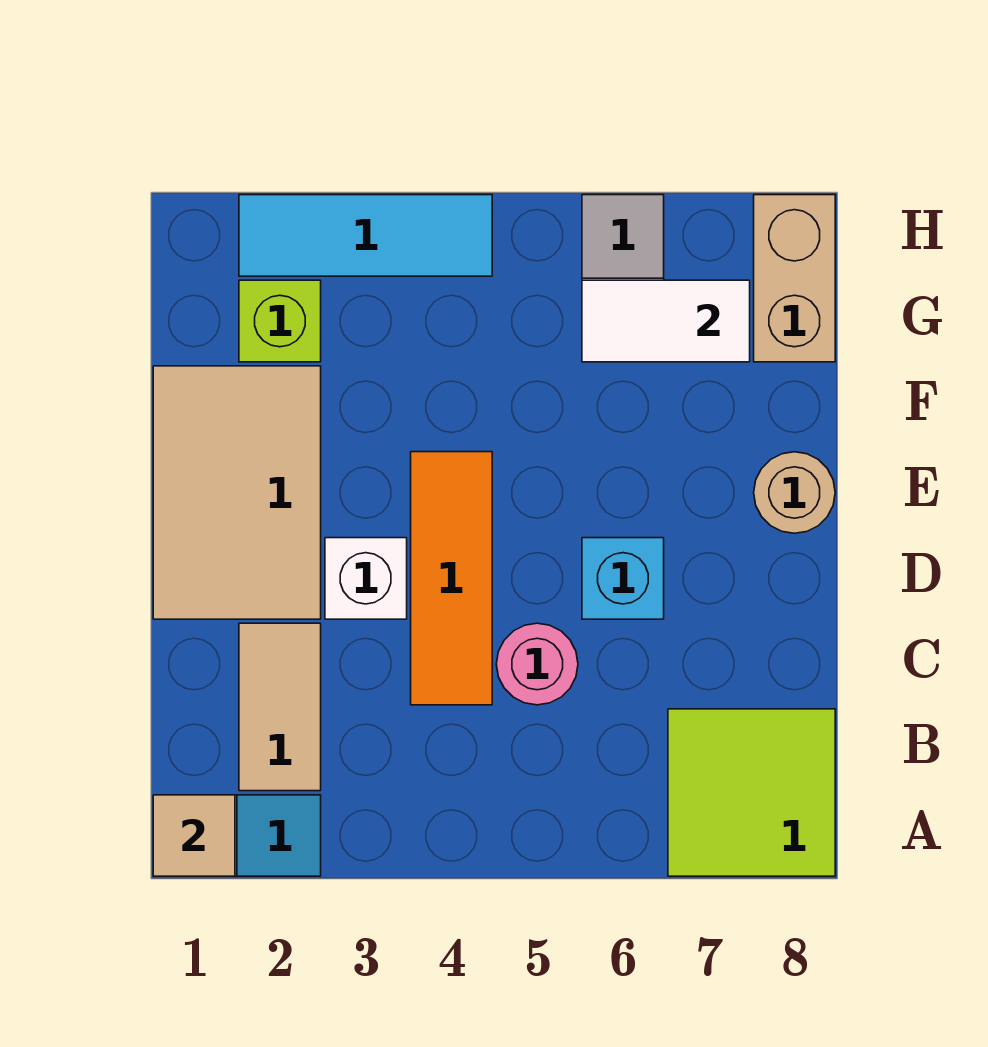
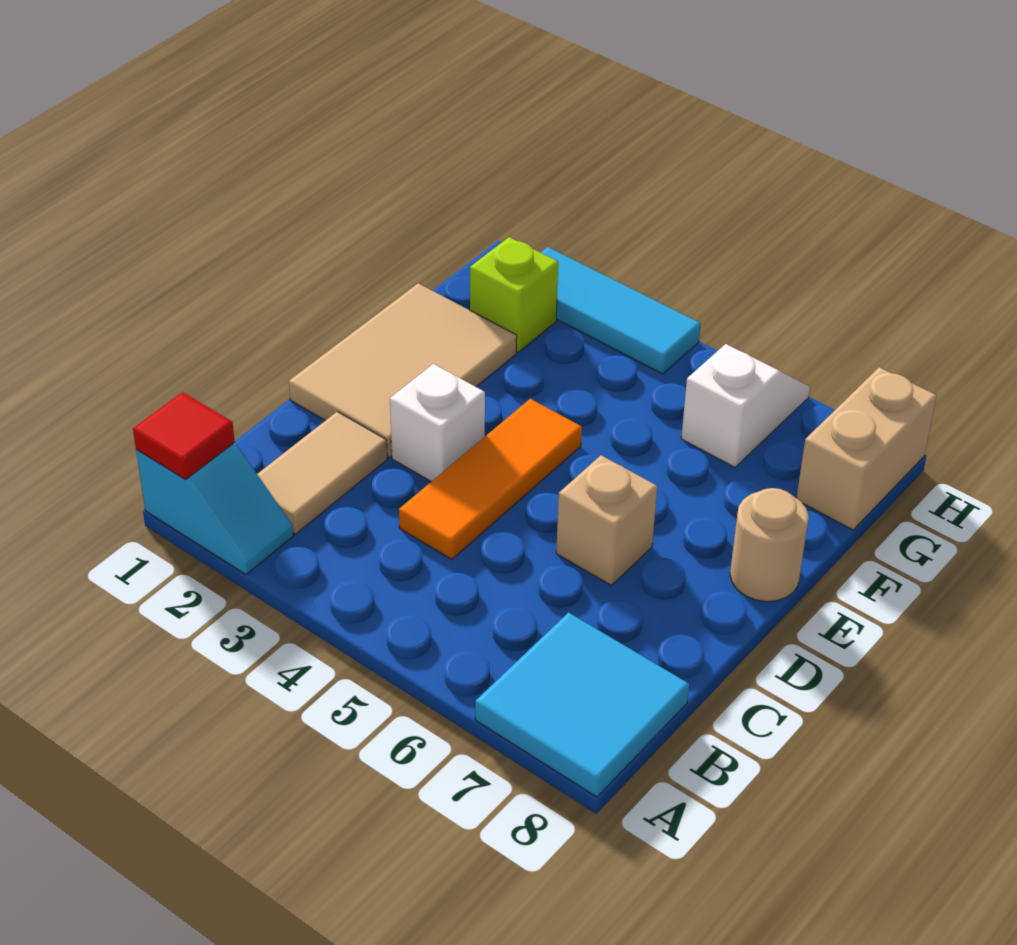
tan tile A1 level 2 -> red tile A1 level 2
lime tile A7:B8 level 1 -> cyan tile A7:B8 level 1
pink round brick C5 level 1 -> none
cyan brick D6 level 1 -> tan brick D6 level 1
white tile G6:G7 level 2 -> none

